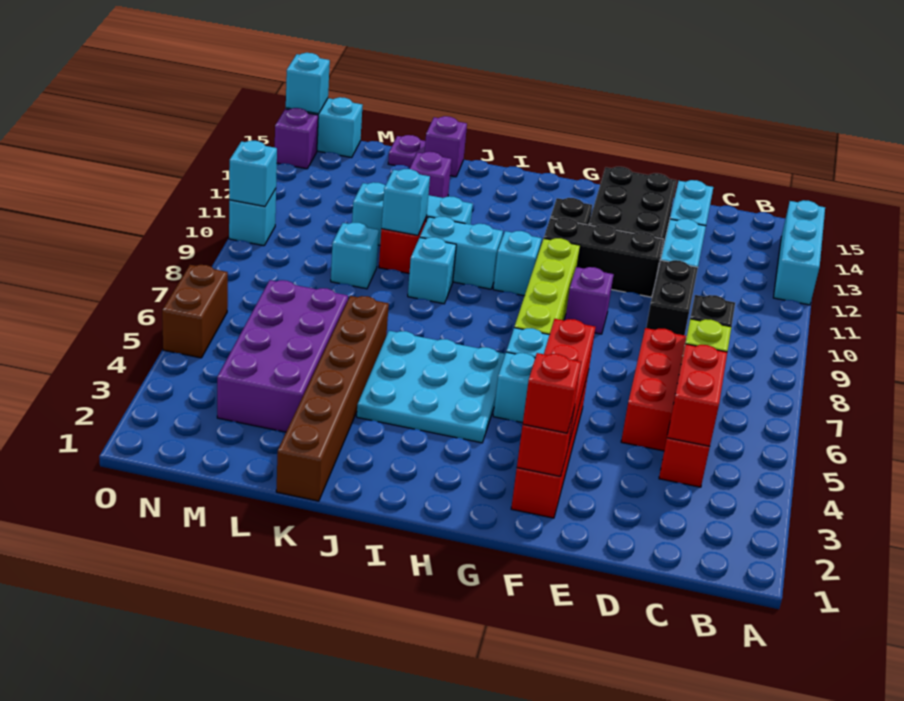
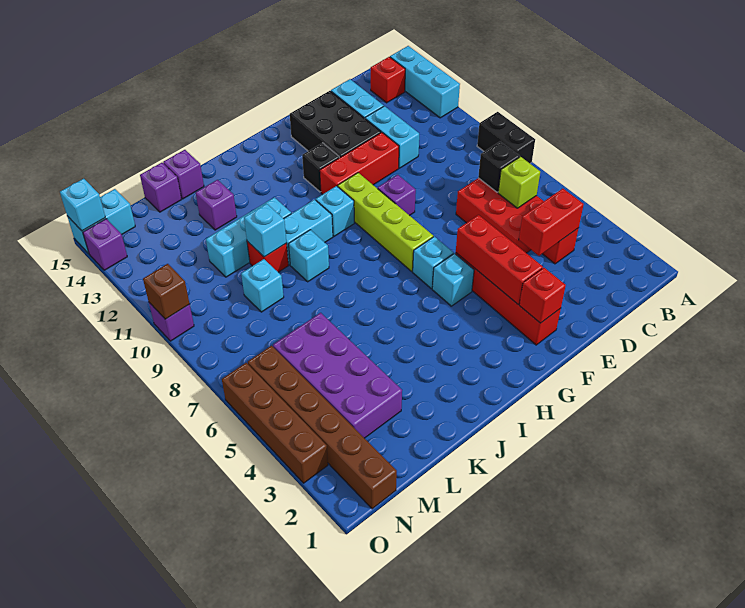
red brick C4:C5 level 2 -> red brick C4:D4 level 2
black brick D9:D10 level 1 -> black brick A8:A9 level 1
black brick E11:G11 level 1 -> red brick E11:G11 level 1
red brick F2 level 3 -> red brick B14 level 1
cyan plate H4:J6 level 1 -> none
brown brick K1:K6 level 1 -> brown brick N1:N6 level 1
purple plate L15 level 1 -> purple brick L15 level 1
brown brick O5:O6 level 1 -> brown brick O3:O6 level 1
cyan brick O10 level 1 -> purple brick O10 level 1
cyan brick O10 level 2 -> brown brick O10 level 2

